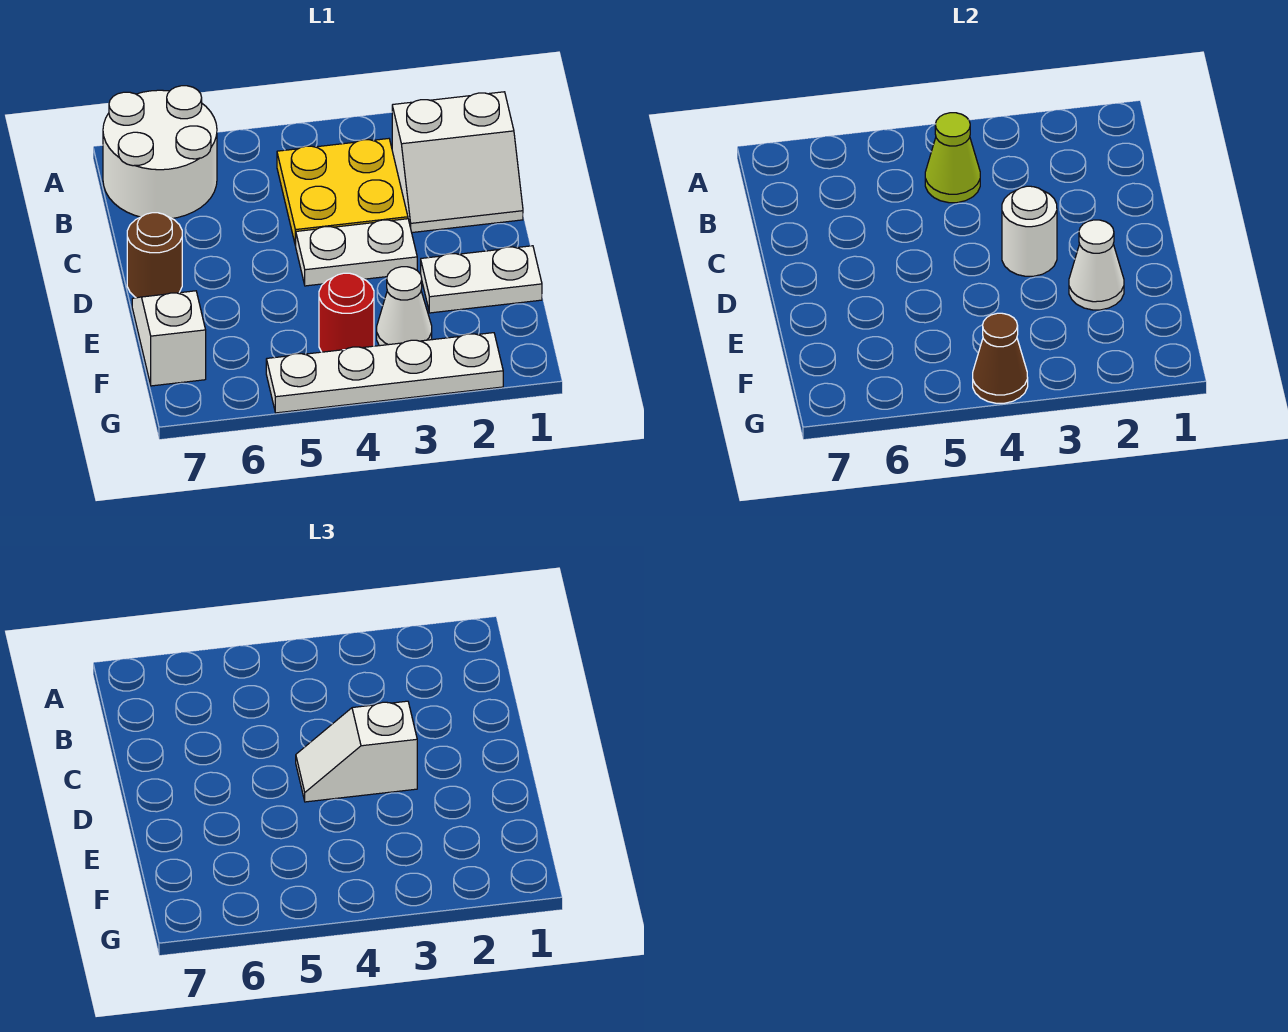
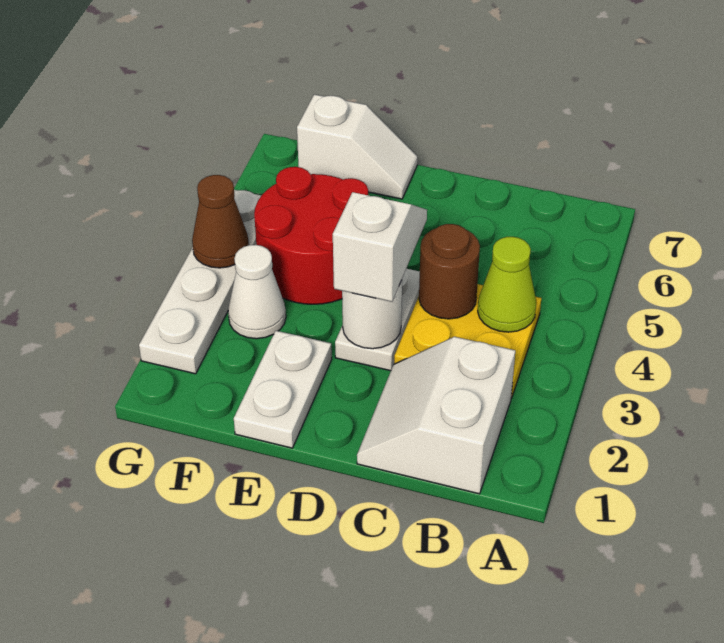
white round brick A6:B7 level 1 -> none
brown round brick D7 level 1 -> brown round brick C4 level 2
white cone E2 level 2 -> none
red round brick F4 level 1 -> red round brick E4:F5 level 1

